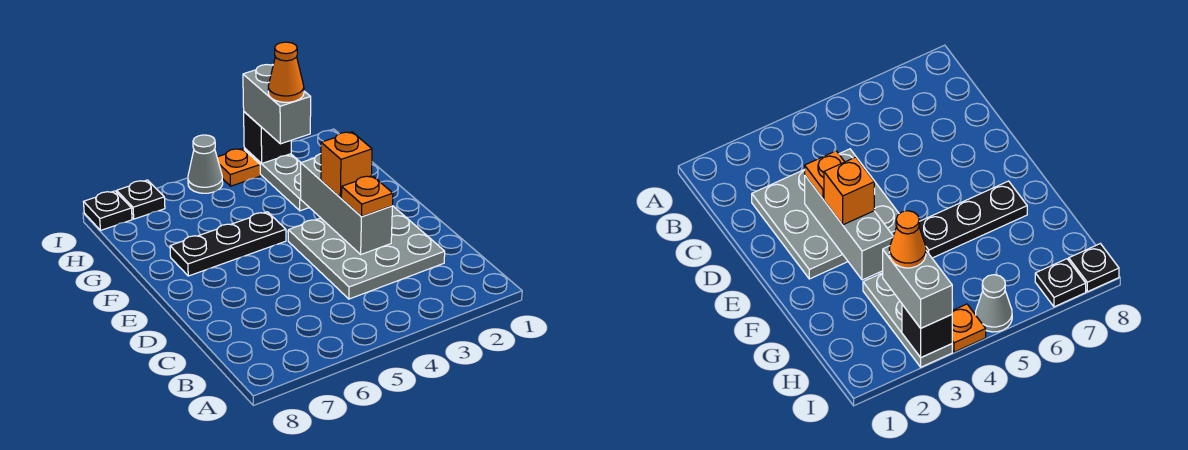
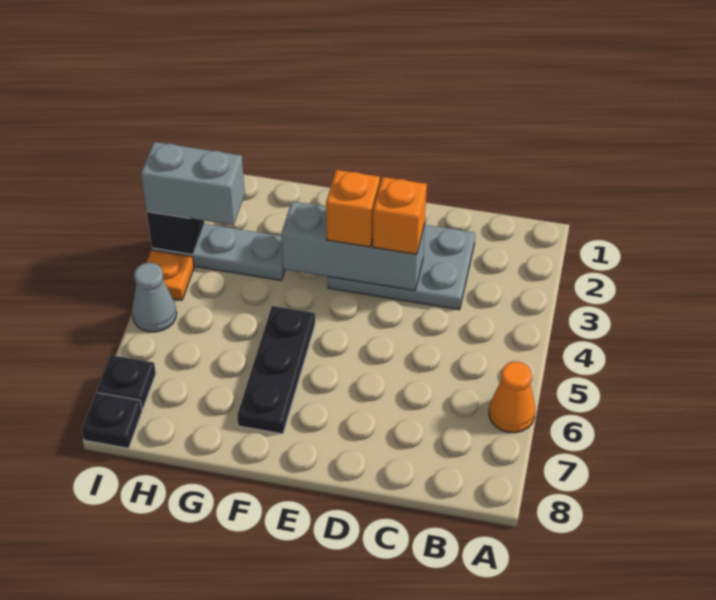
grey plate C2:E4 level 1 -> grey plate C2:E3 level 1
orange plate D3 level 3 -> orange brick D3 level 3
orange cone H3 level 4 -> orange cone A6 level 1

